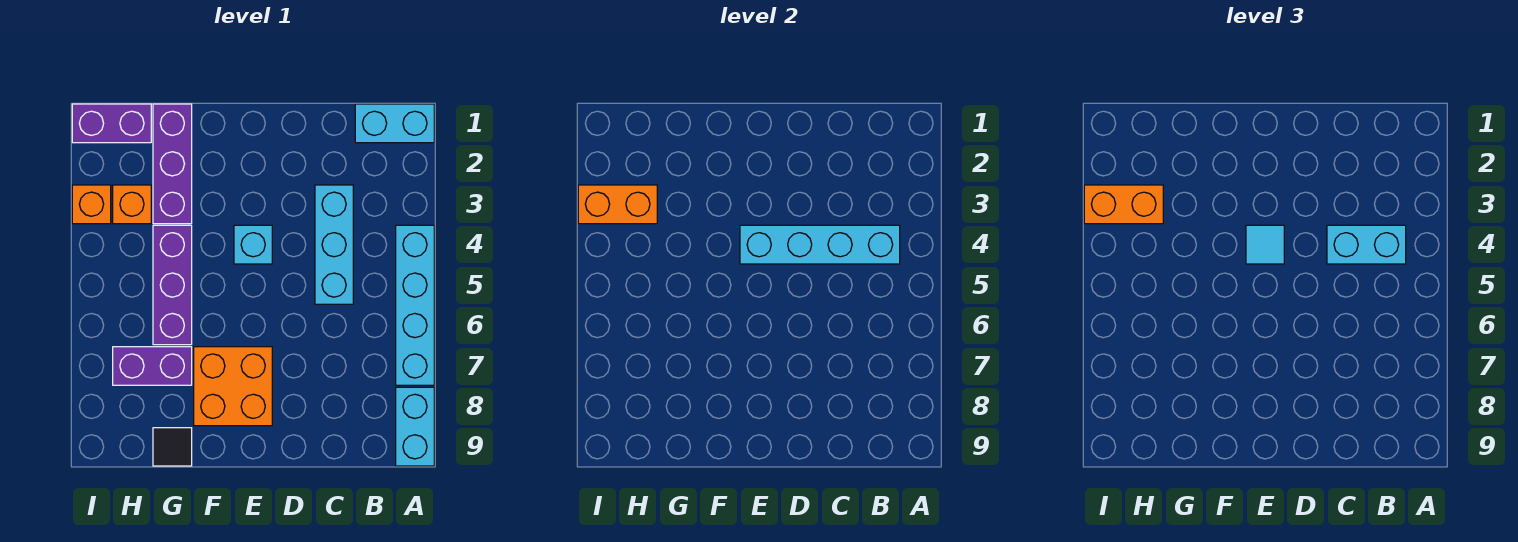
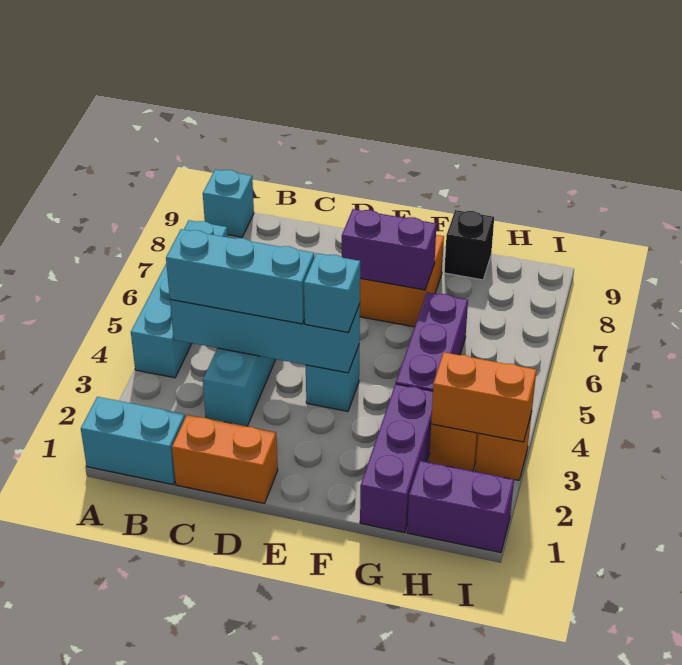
cyan brick A8:A9 level 1 -> cyan brick A9 level 1
cyan brick B4:C4 level 3 -> cyan brick B4:D4 level 3
cyan tile E4 level 3 -> cyan brick E4 level 3
purple brick G7:H7 level 1 -> purple brick E7:F7 level 2
black tile G9 level 1 -> black brick G9 level 1
orange brick H3:I3 level 3 -> orange brick C1:D1 level 1

